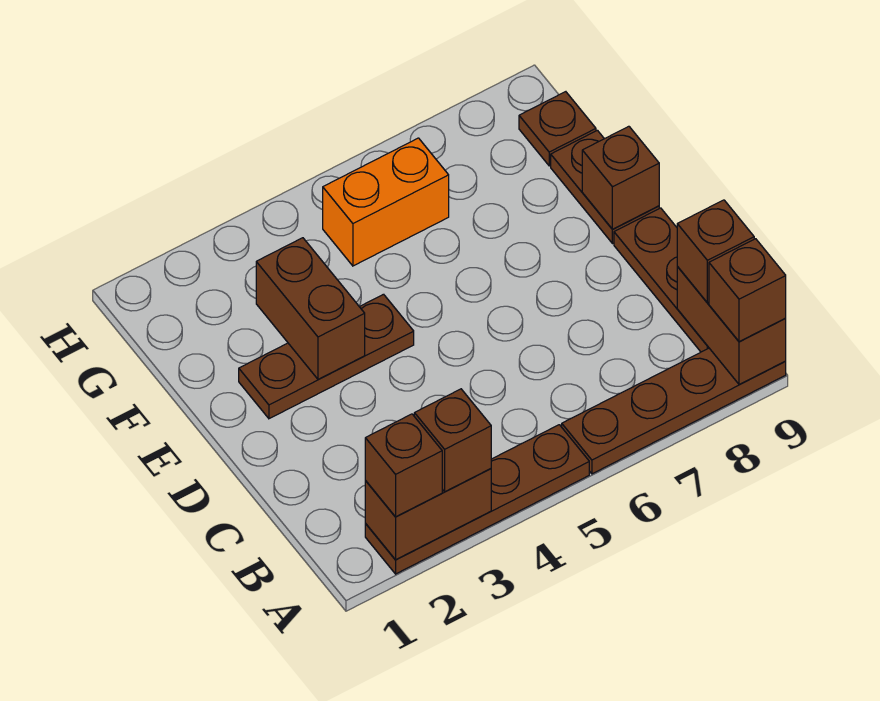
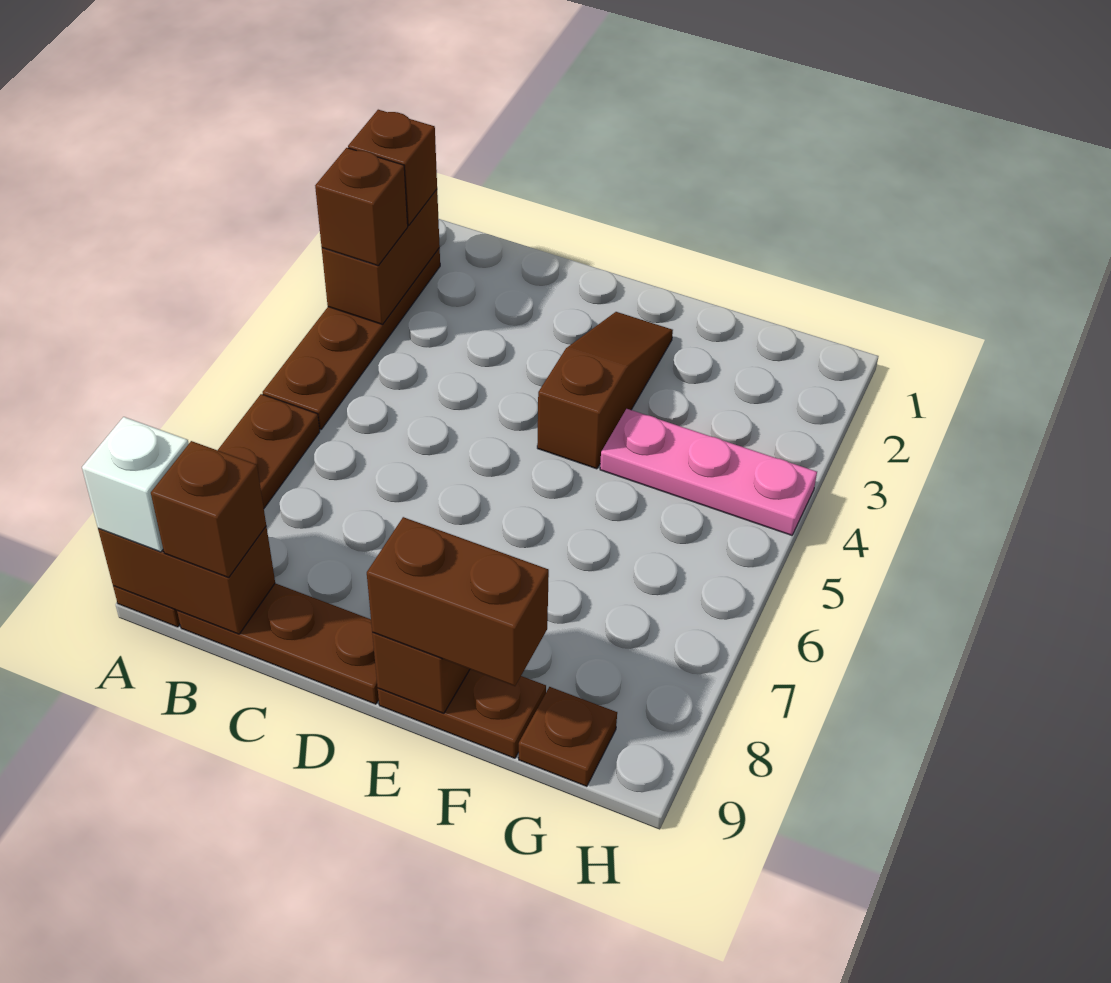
brown brick A9 level 3 -> white brick A9 level 3
brown plate E2:E4 level 1 -> brown slope E2:E4 level 1 top 4
brown brick E3:F3 level 2 -> brown brick E9:F9 level 3
none -> pink plate F4:H4 level 1
orange brick G5:G6 level 1 -> none

